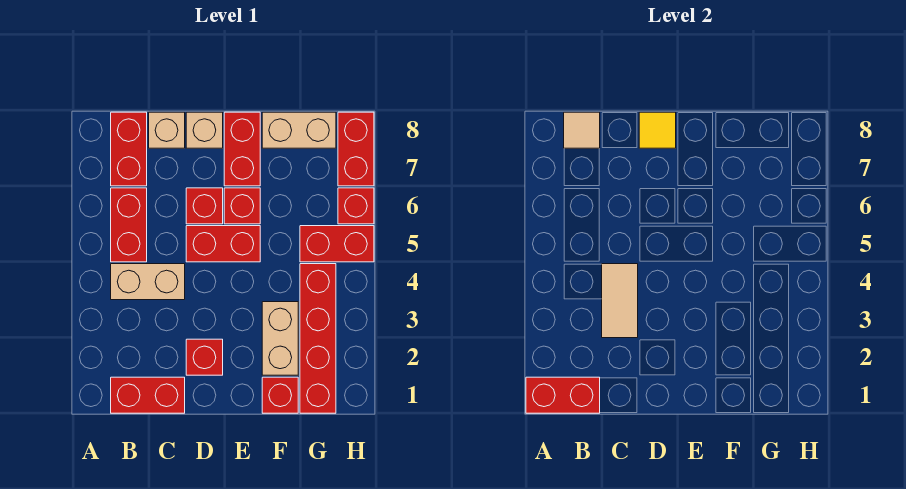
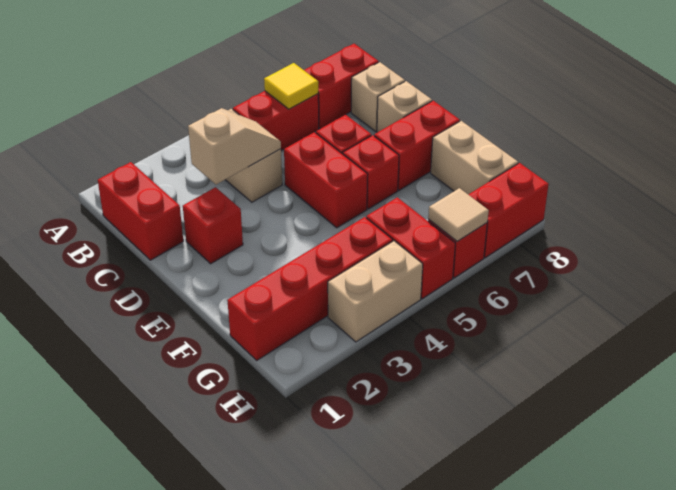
red brick A1:B1 level 2 -> none
tan tile B8 level 2 -> tan tile H6 level 2
tan tile C3:C4 level 2 -> tan slope C3:C4 level 2 top 3
yellow tile D8 level 2 -> yellow tile B6 level 2
red brick F1 level 1 -> none
tan brick F2:F3 level 1 -> tan brick H3:H4 level 1

